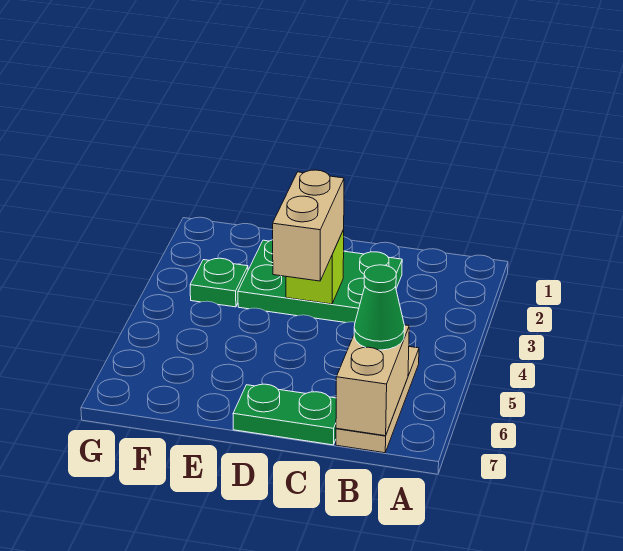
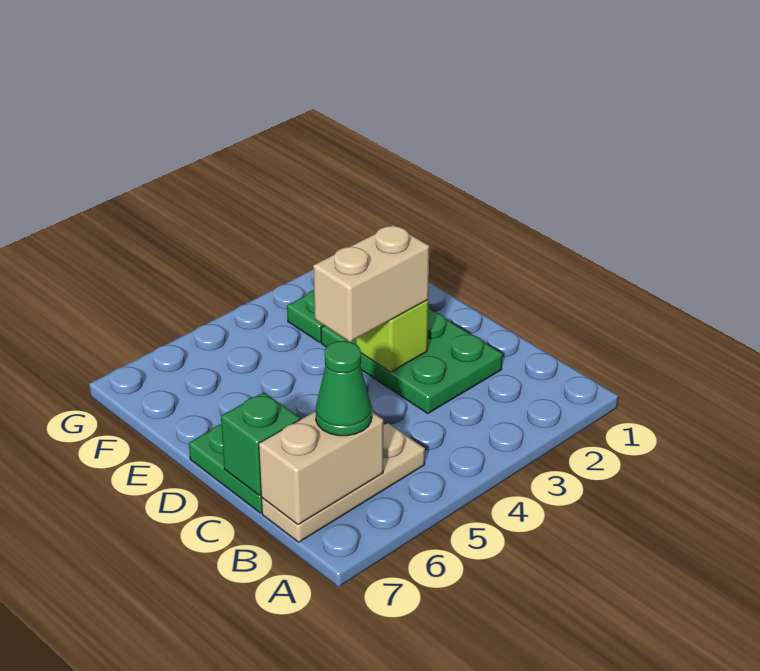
none -> green brick C7 level 2

